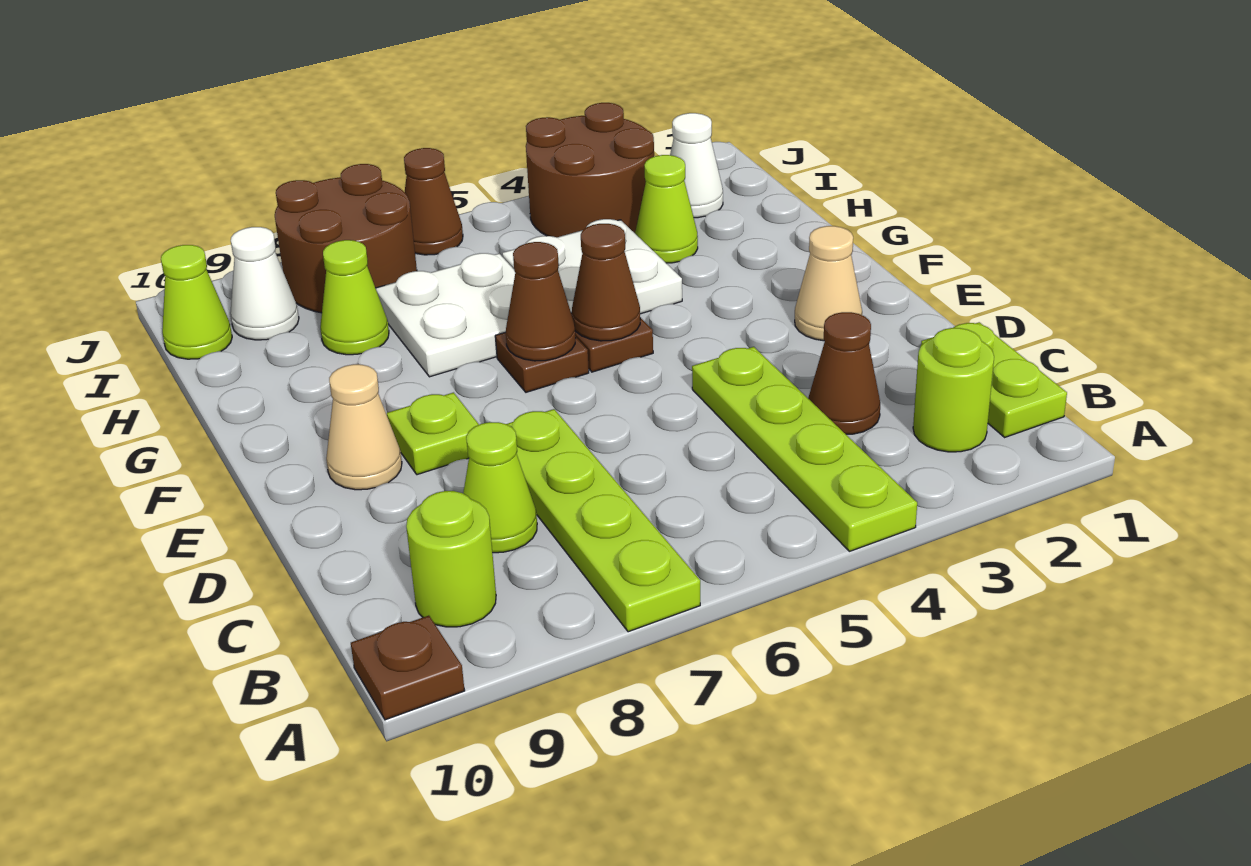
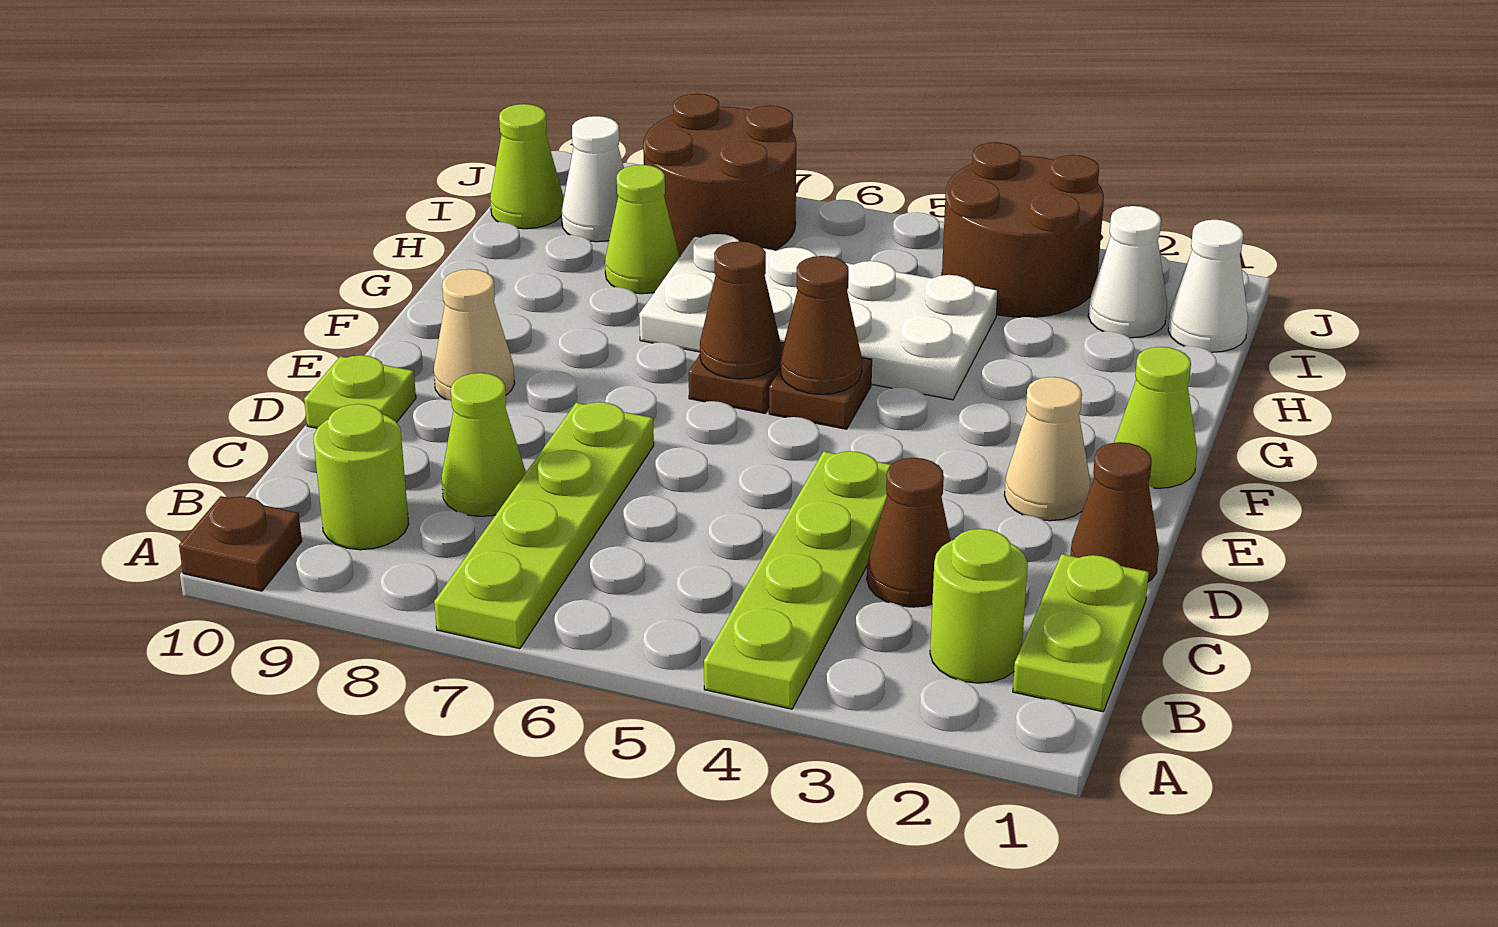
lime plate E8 level 1 -> lime plate D10 level 1
lime cone H3 level 1 -> lime cone F1 level 1
none -> white cone I1 level 1
brown cone J6 level 1 -> brown cone D1 level 1

